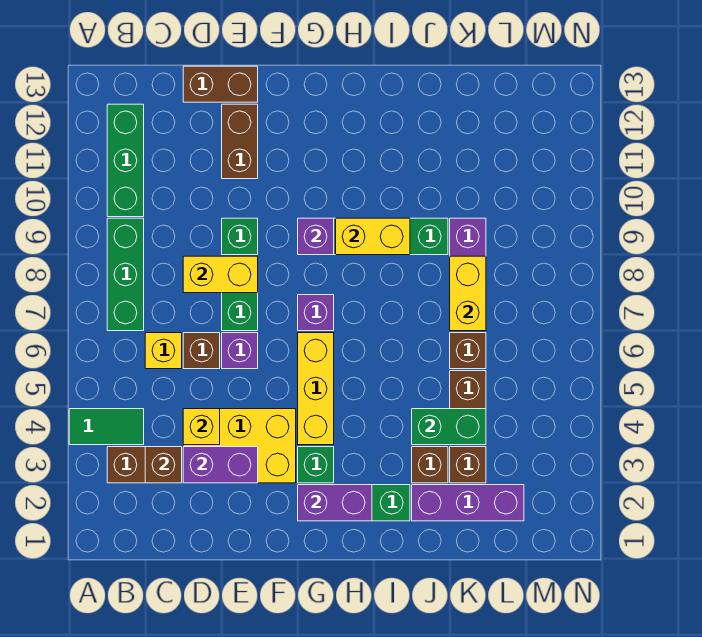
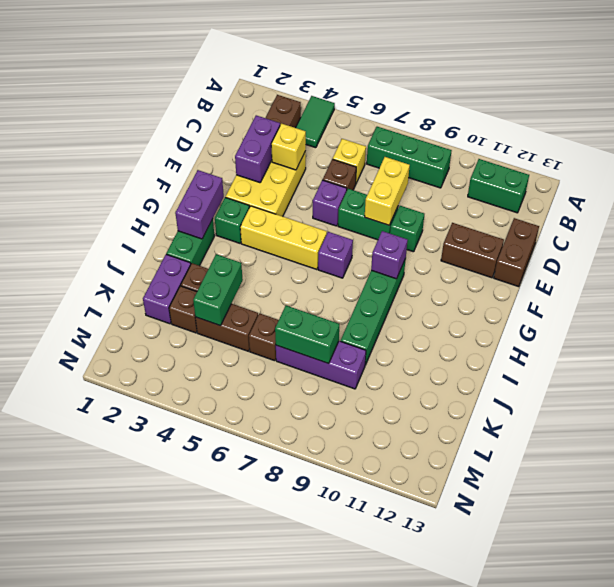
green brick B10:B12 level 1 -> green brick B11:B12 level 1
brown brick C3 level 2 -> none
yellow brick H9:I9 level 2 -> none
purple brick J2:L2 level 1 -> purple brick J2:K2 level 1
yellow brick K7:K8 level 2 -> green brick K7:K8 level 2

